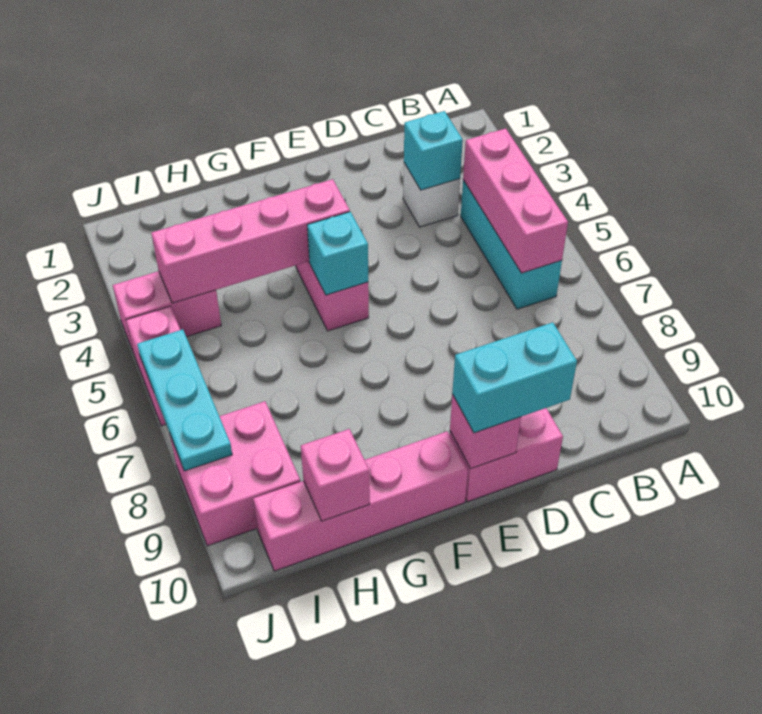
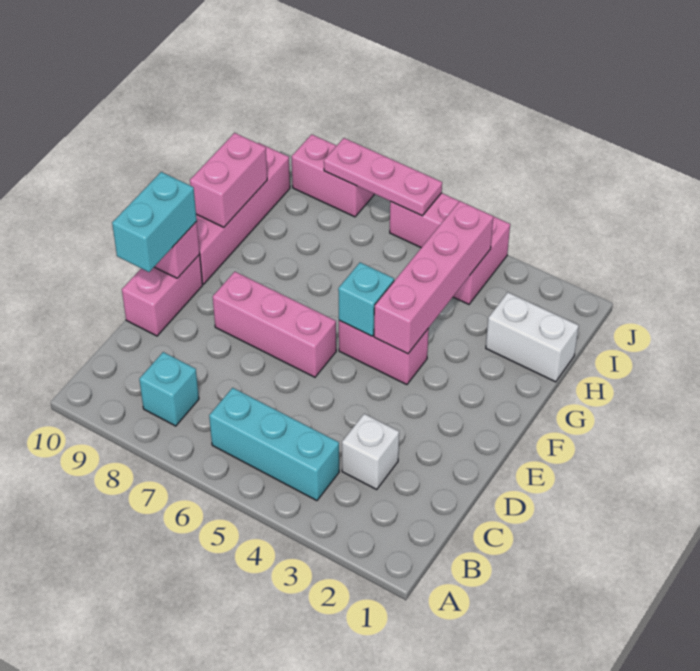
pink brick B4:B6 level 2 -> pink brick E6:E8 level 1
cyan brick C3 level 2 -> cyan brick B8 level 1
none -> white brick H1:H2 level 1
pink brick H10 level 2 -> pink brick G10:H10 level 2
pink brick I8:J9 level 1 -> pink brick J8:J9 level 1
cyan plate J6:J8 level 2 -> pink plate J6:J8 level 2

